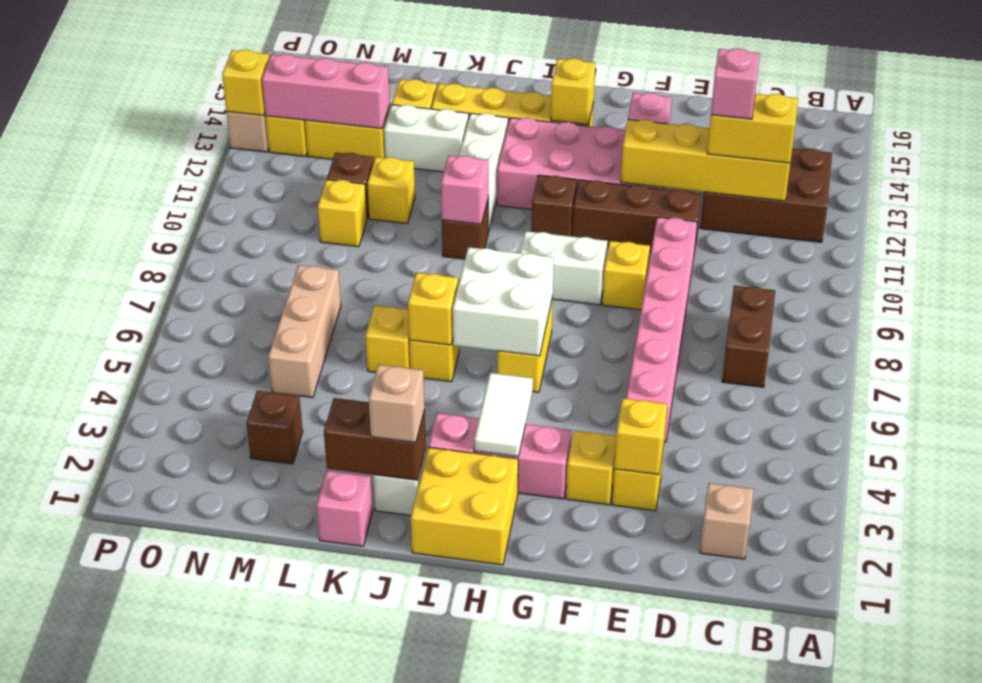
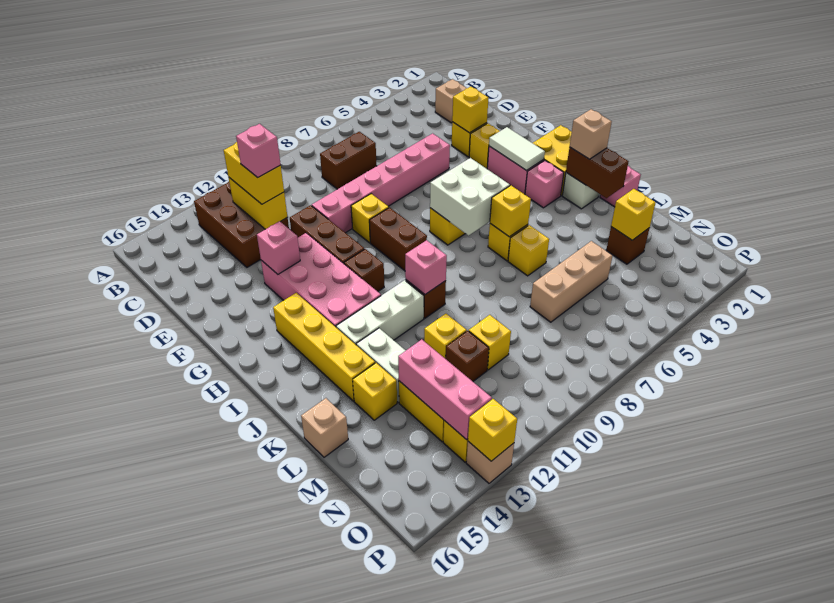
yellow brick C12:F12 level 2 -> yellow brick C12:D12 level 2
white brick G9:H9 level 1 -> brown brick G9:H9 level 1
white tile H3:H4 level 2 -> white tile G3:H3 level 2
yellow brick H14 level 2 -> yellow brick M3 level 2
none -> tan brick L16 level 1

